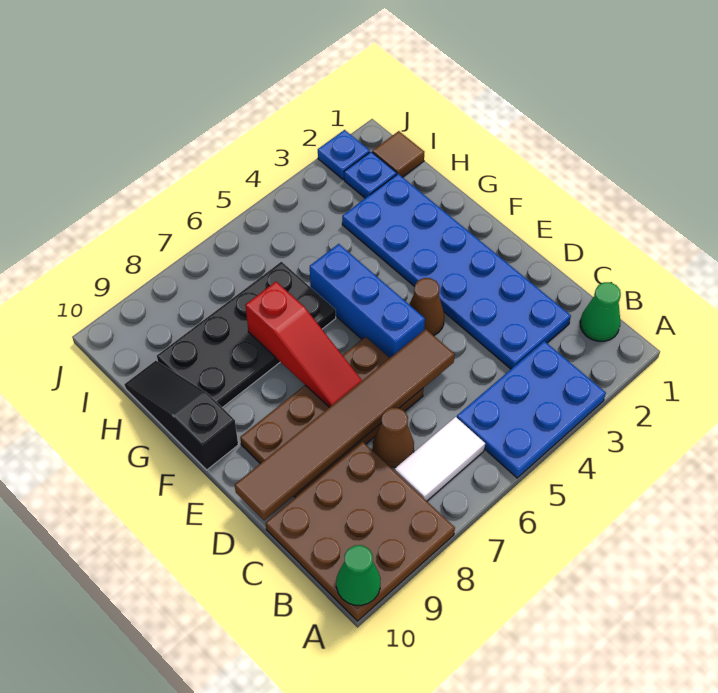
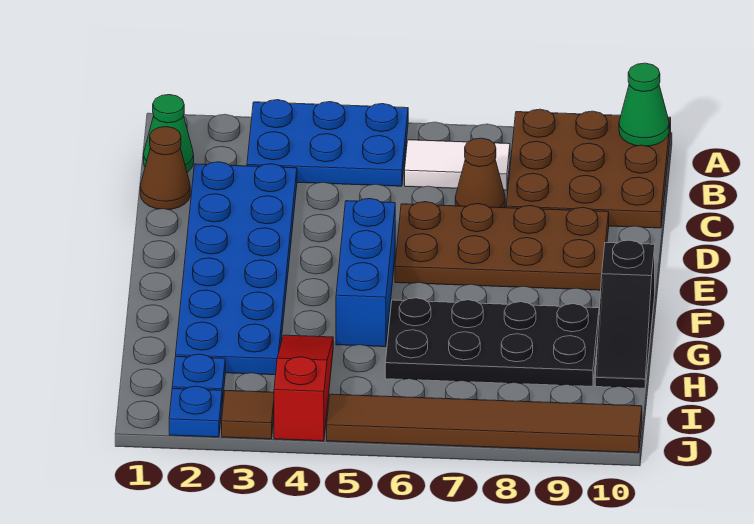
brown tile D5:D10 level 2 -> brown tile J5:J10 level 1
brown cone E4 level 1 -> brown cone C1 level 1
red slope E7:G7 level 2 top G -> red slope H4:J4 level 1 top J
brown tile I1 level 1 -> brown tile J3 level 1

